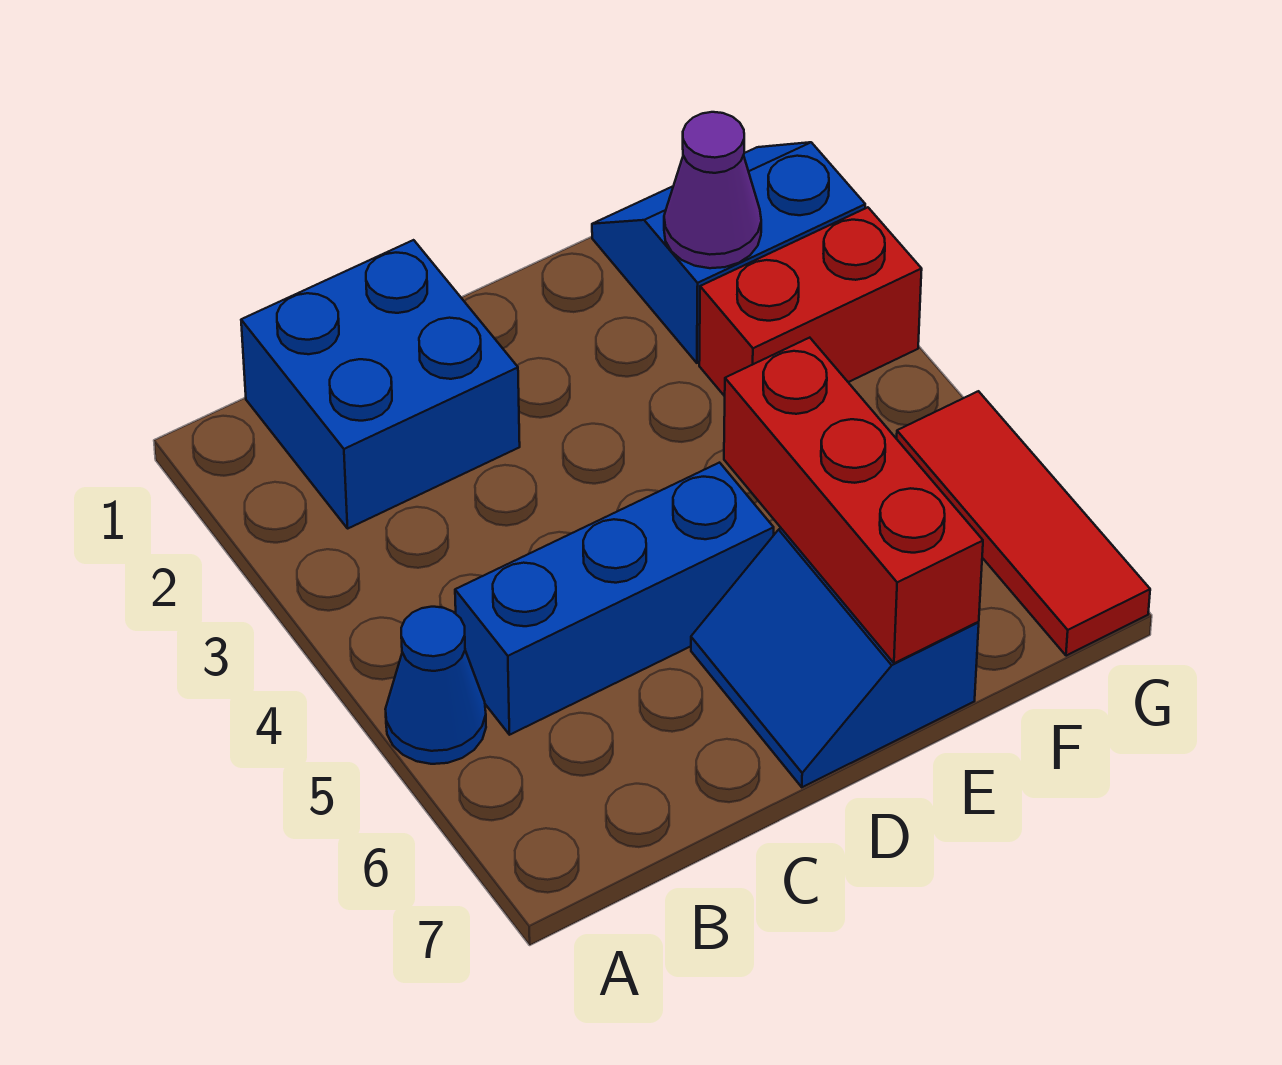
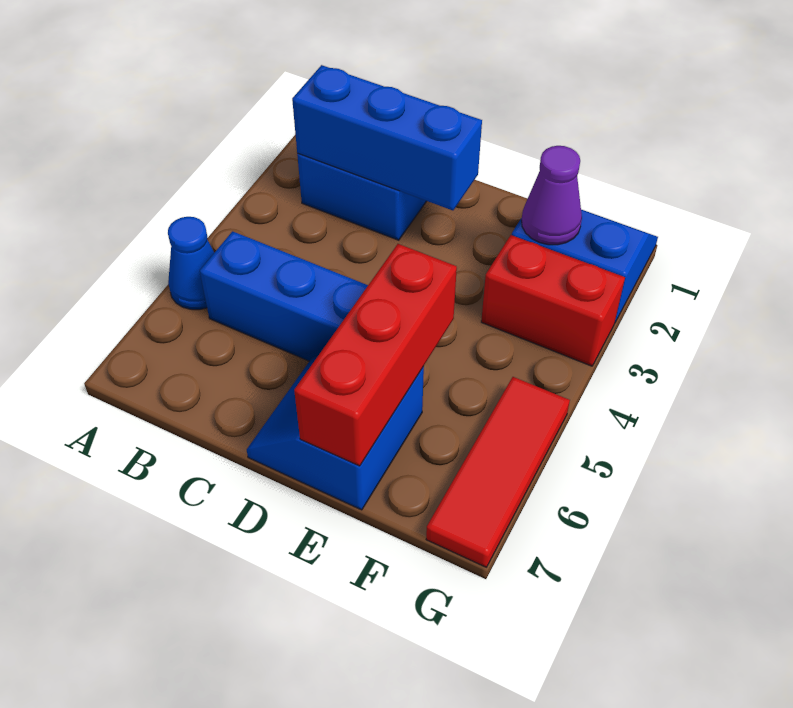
none -> blue brick B2:D2 level 2

